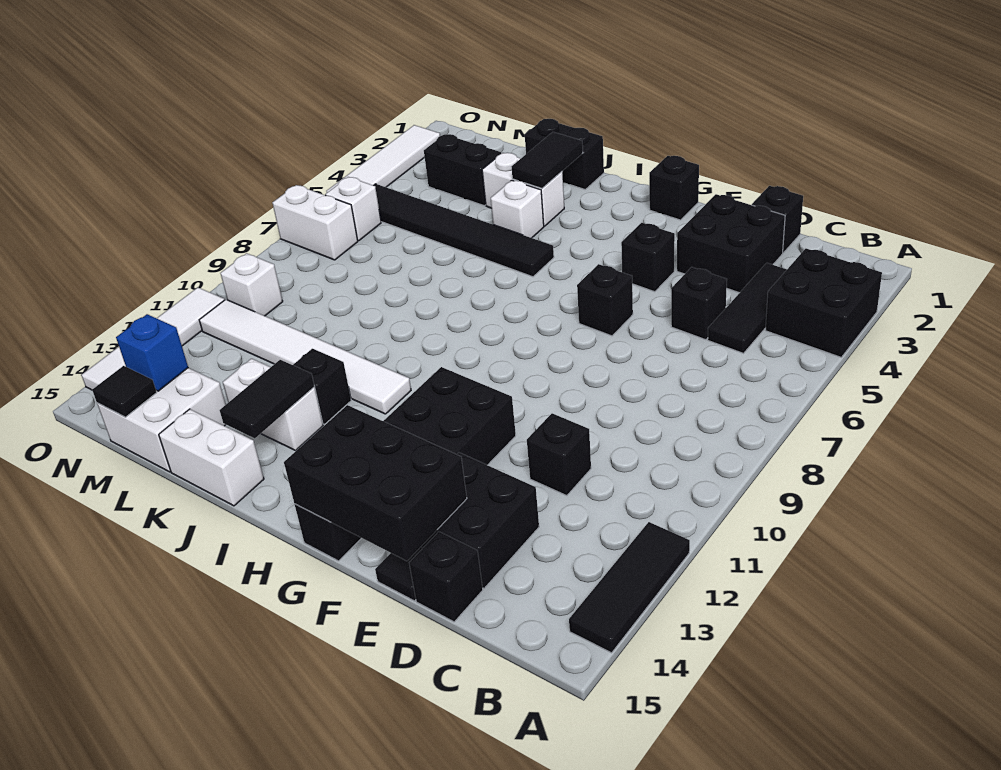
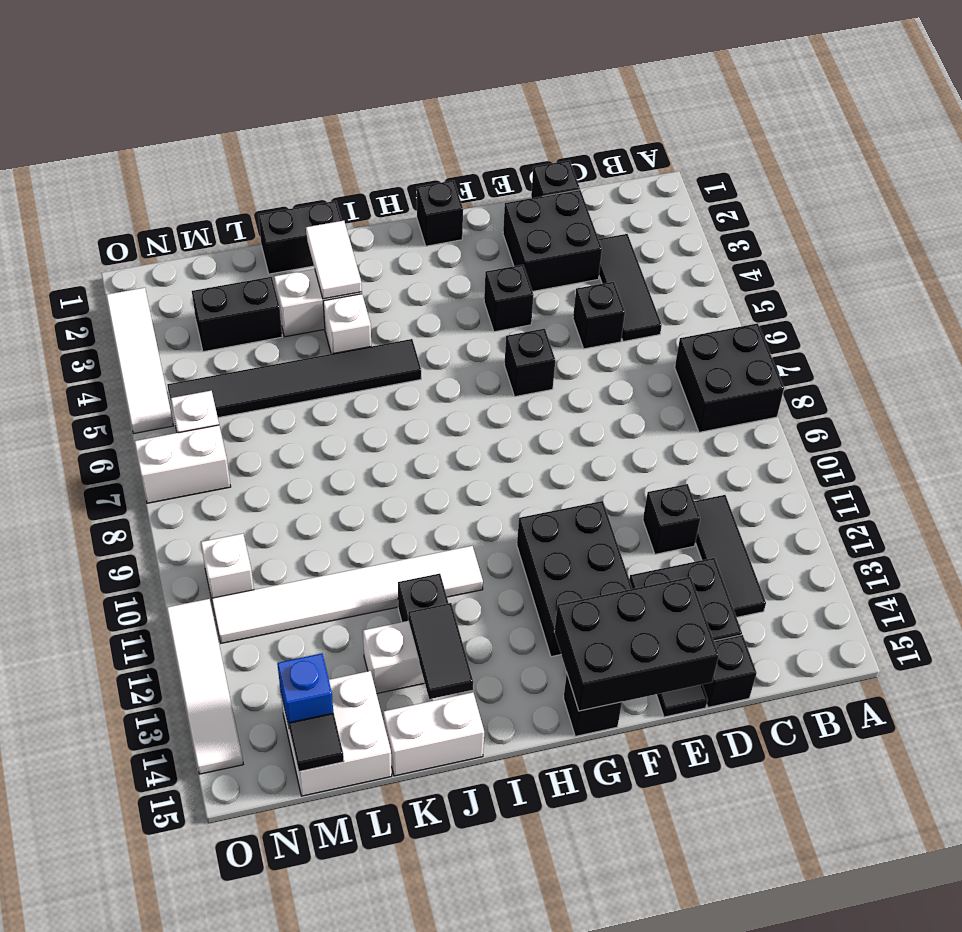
black brick A3:B4 level 1 -> black brick A7:B8 level 1
black tile A12:A14 level 1 -> black tile C11:C13 level 1
black tile J2:J3 level 2 -> white tile J2:J3 level 2

